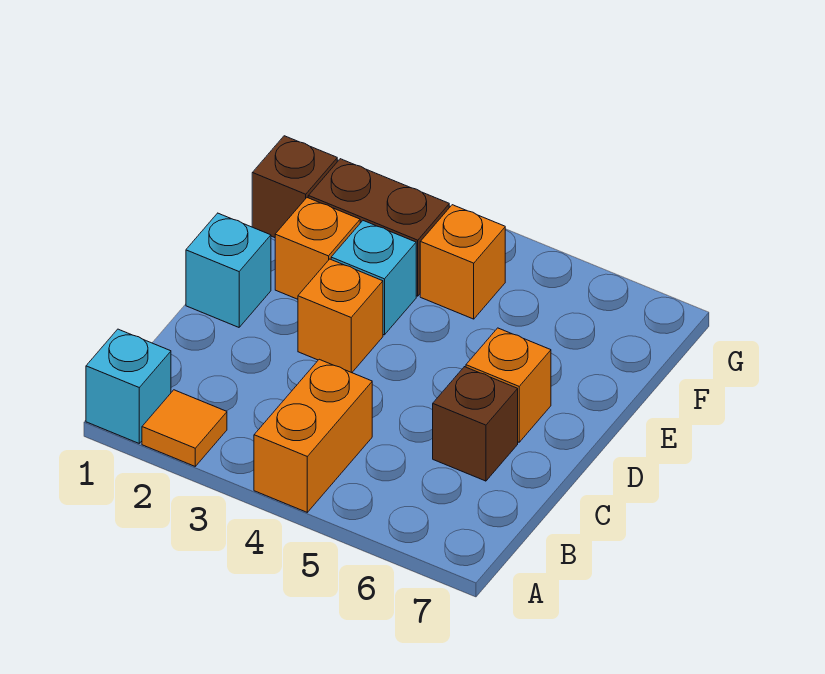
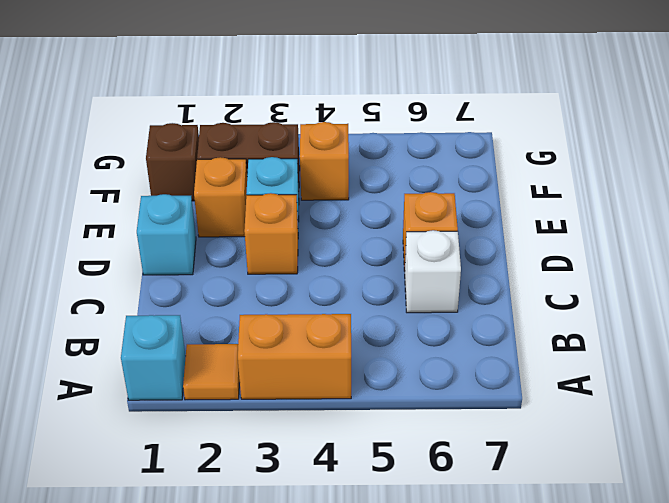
orange brick A4:B4 level 1 -> orange brick A3:A4 level 1
brown brick C6 level 1 -> white brick C6 level 1

